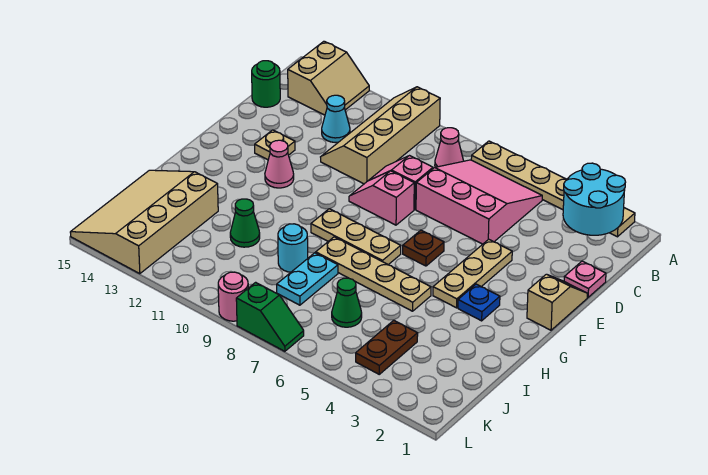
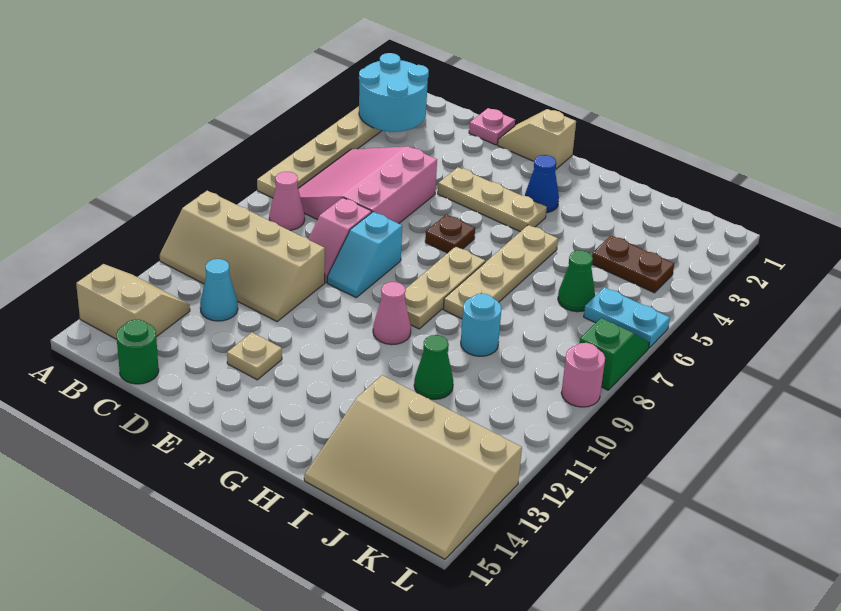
pink slope E8:E9 level 1 top 8 -> cyan slope E8:E9 level 1 top 8
pink cone F12 level 1 -> pink cone G10 level 1
blue plate G3 level 1 -> blue cone G3 level 1
cyan plate I8:J8 level 1 -> cyan plate K6:L6 level 1

